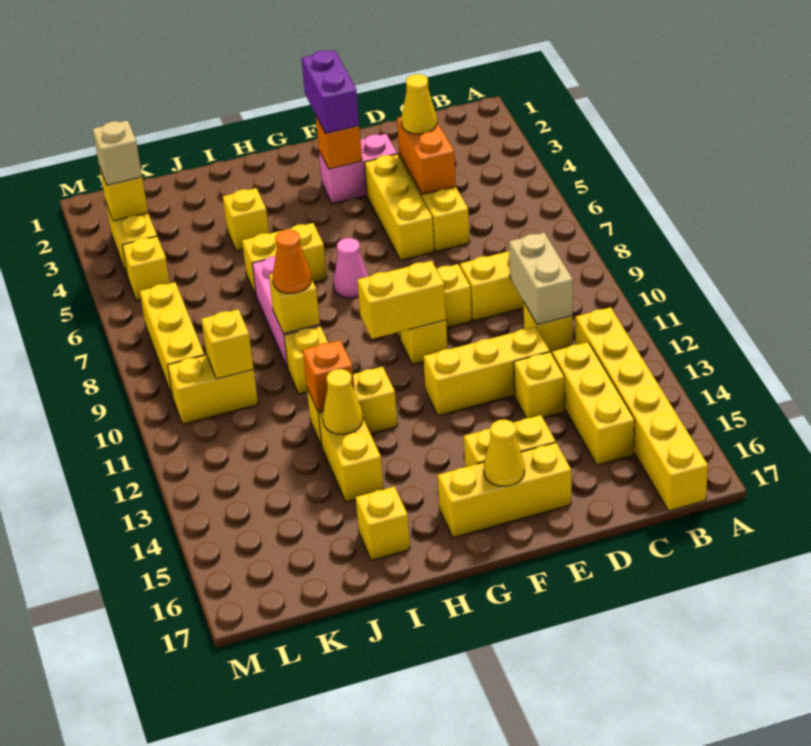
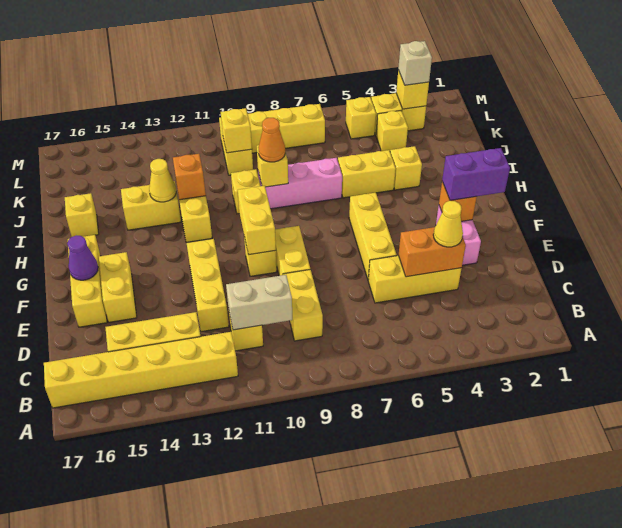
yellow brick D13 level 1 -> yellow brick K4 level 1
yellow brick E4:E6 level 1 -> yellow brick E6:G6 level 1
yellow cone F16 level 2 -> purple cone F16 level 2
pink cone G7 level 1 -> none
yellow brick H6:I6 level 1 -> yellow brick I5:I6 level 1

